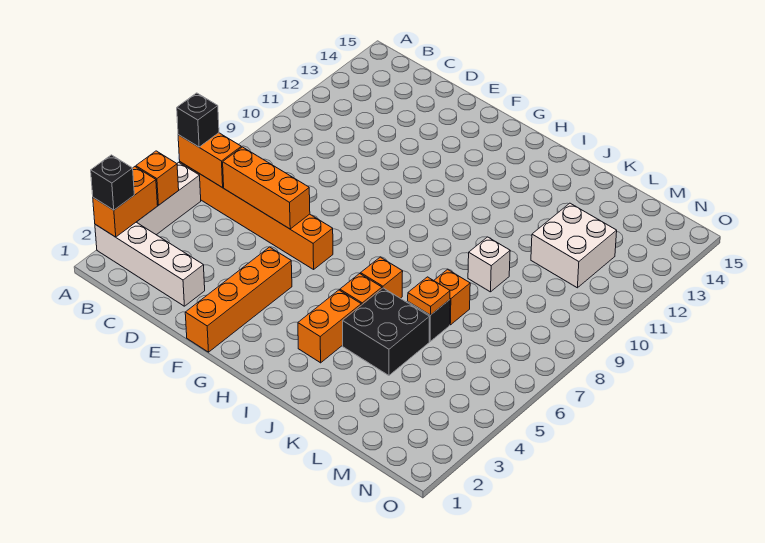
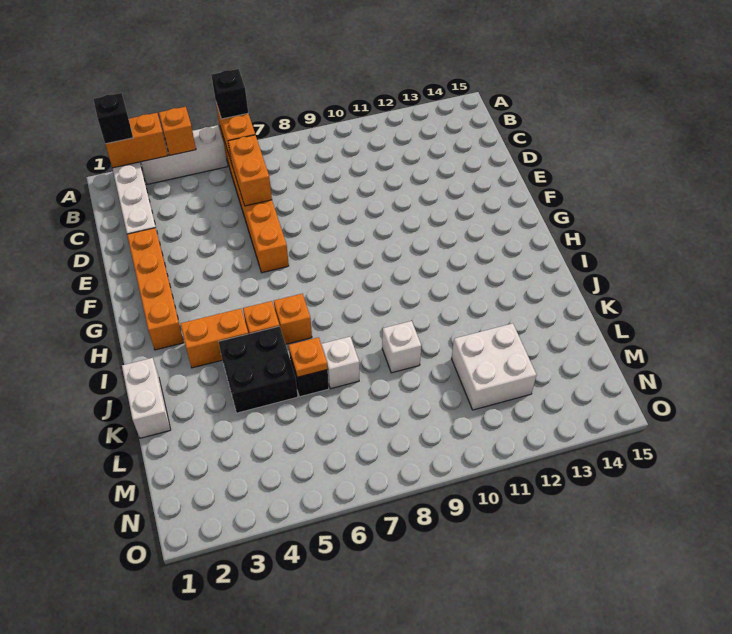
orange brick C6:E6 level 2 -> orange brick C6:D6 level 2
orange brick F1:F4 level 1 -> orange brick E2:H2 level 1
none -> white brick J1:K1 level 1
orange brick K7 level 1 -> white brick K7 level 1

